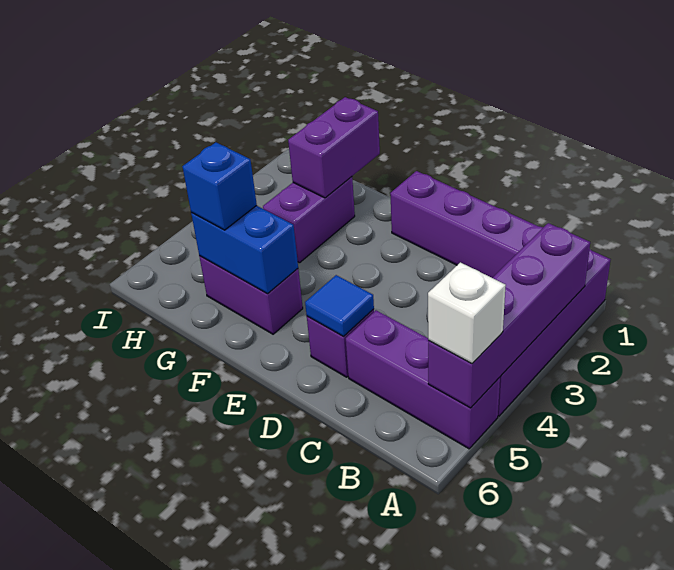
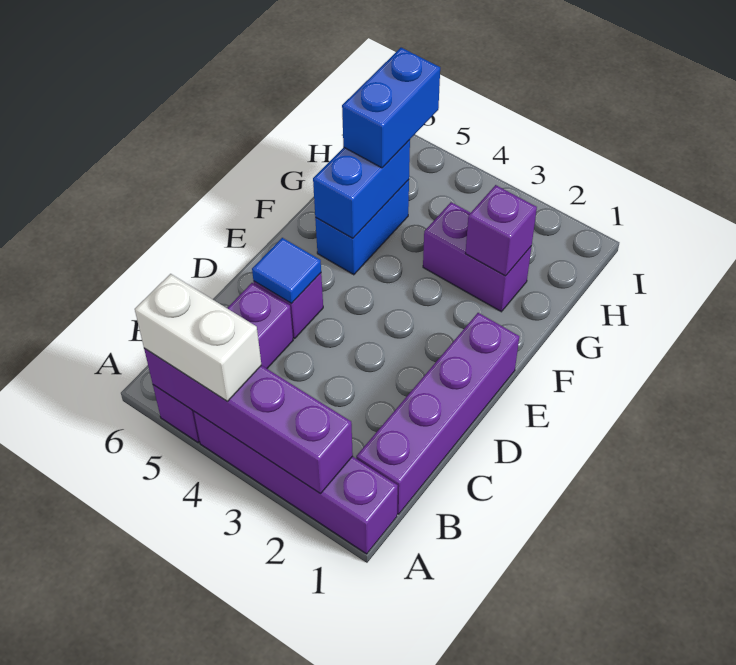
white brick A5 level 3 -> white brick A4:A5 level 3
purple brick F5:G5 level 1 -> blue brick F5:G5 level 1
purple brick G1:G2 level 2 -> purple brick G2 level 2
blue brick G5 level 3 -> blue brick G5:H5 level 3

